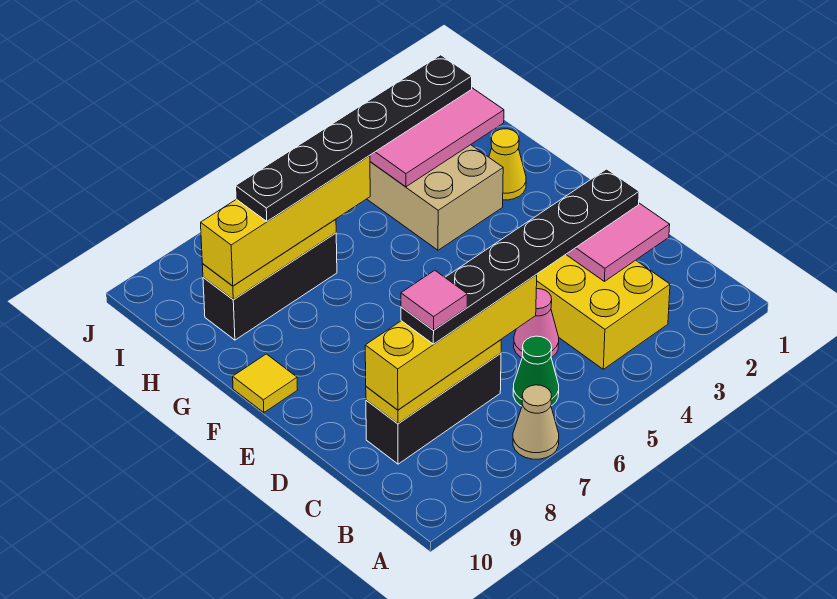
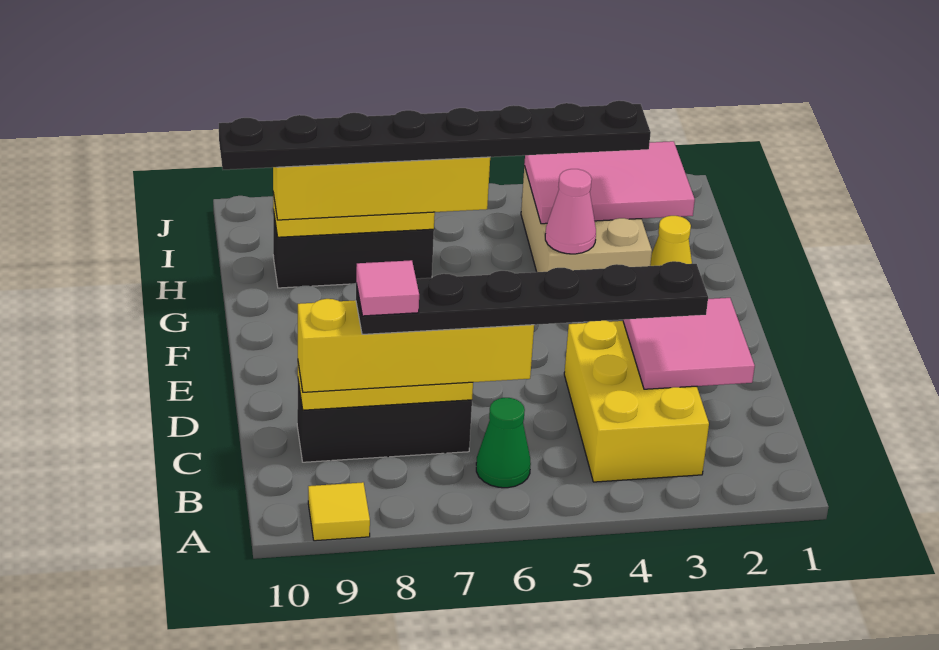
tan cone A7 level 1 -> none
pink cone C5 level 1 -> pink cone G4 level 2
yellow tile F10 level 1 -> yellow tile A9 level 1
black plate H3:H8 level 4 -> black plate H3:H10 level 4

